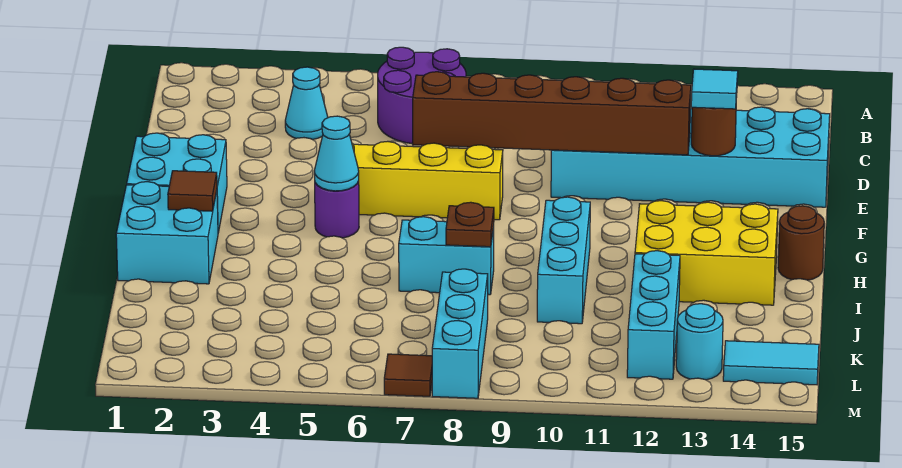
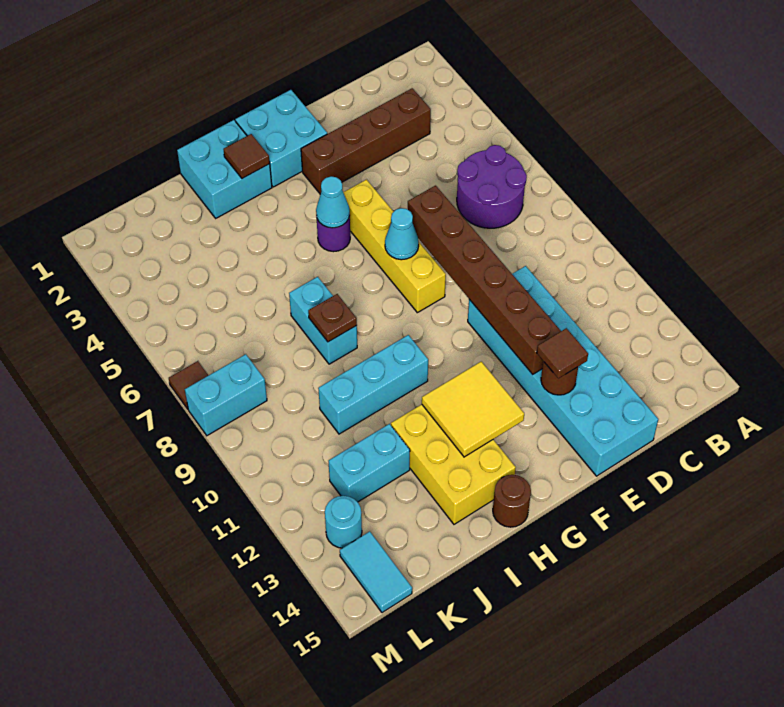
none -> brown brick C3:F3 level 1
cyan cone C4 level 1 -> cyan cone F7 level 2
cyan tile E13 level 3 -> brown tile E13 level 3
none -> yellow tile G12:H13 level 2
cyan brick J12:L12 level 1 -> cyan brick J12:K12 level 1
cyan brick K8:M8 level 1 -> cyan brick L8:M8 level 1

